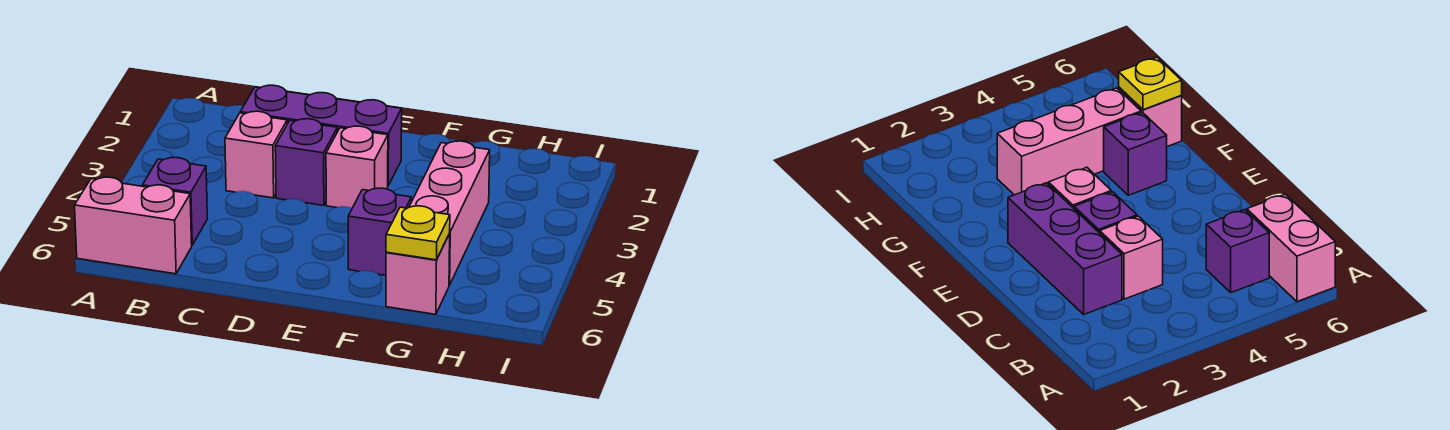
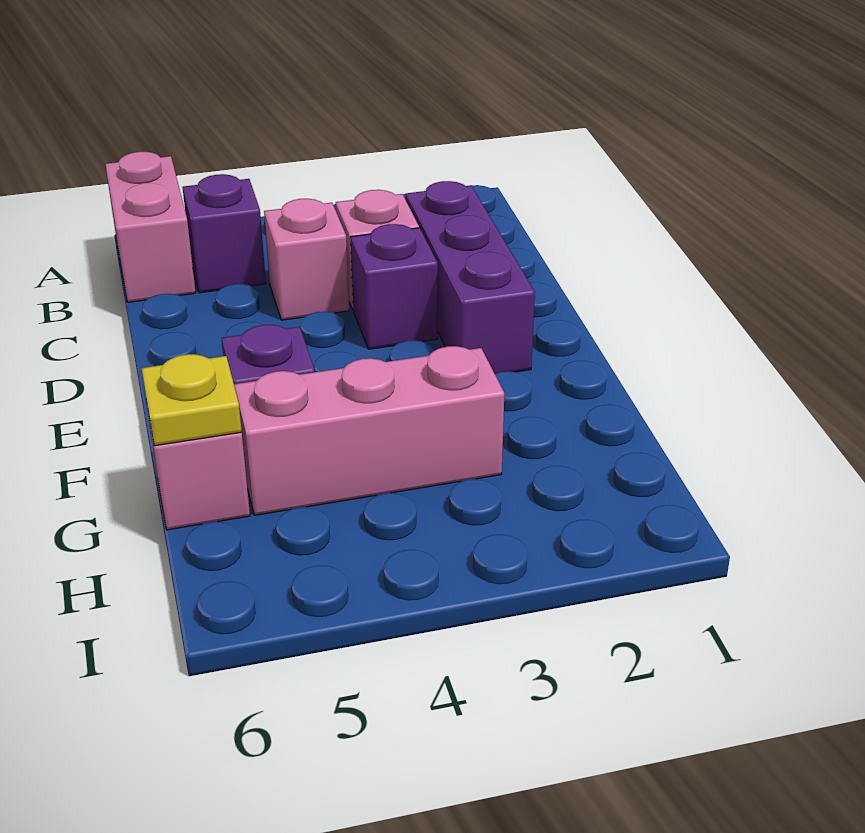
pink brick E3 level 1 -> pink brick C4 level 1

